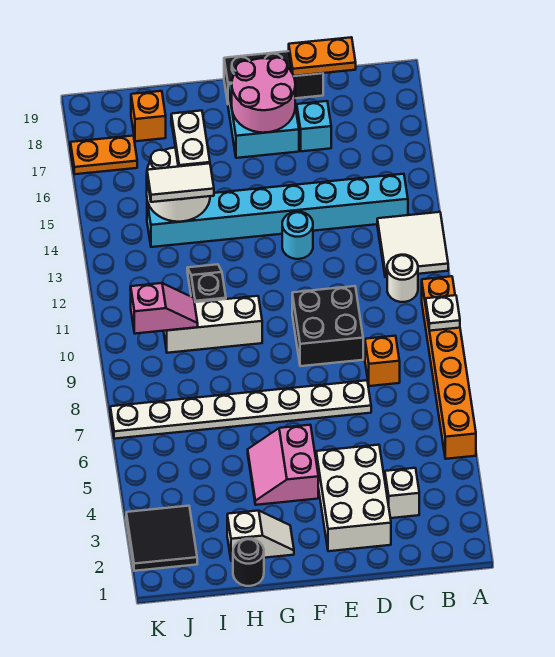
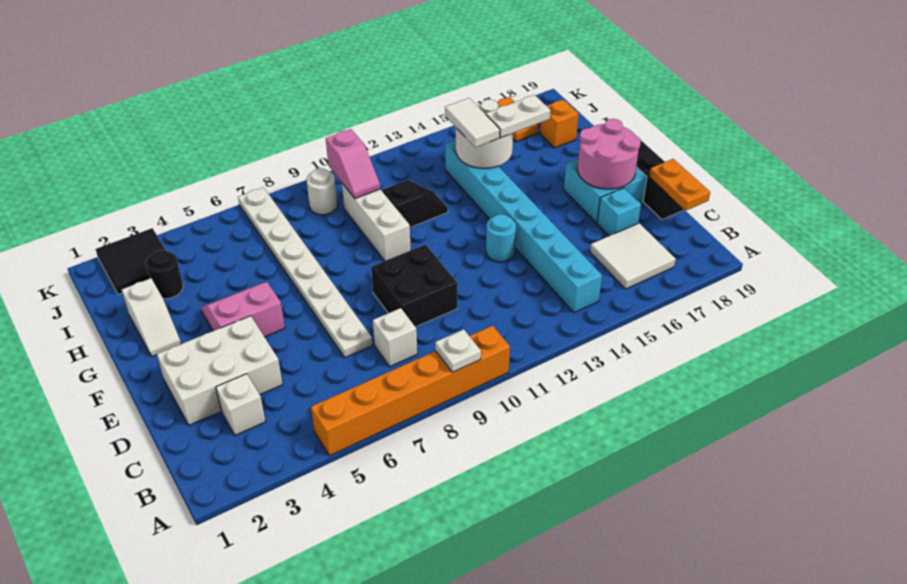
white tile A12:B13 level 1 -> white tile B16:C17 level 1
white round brick B11 level 1 -> white round brick J9 level 1
orange brick C8 level 1 -> white brick C8 level 1
black round brick H1 level 1 -> black round brick I3 level 1

